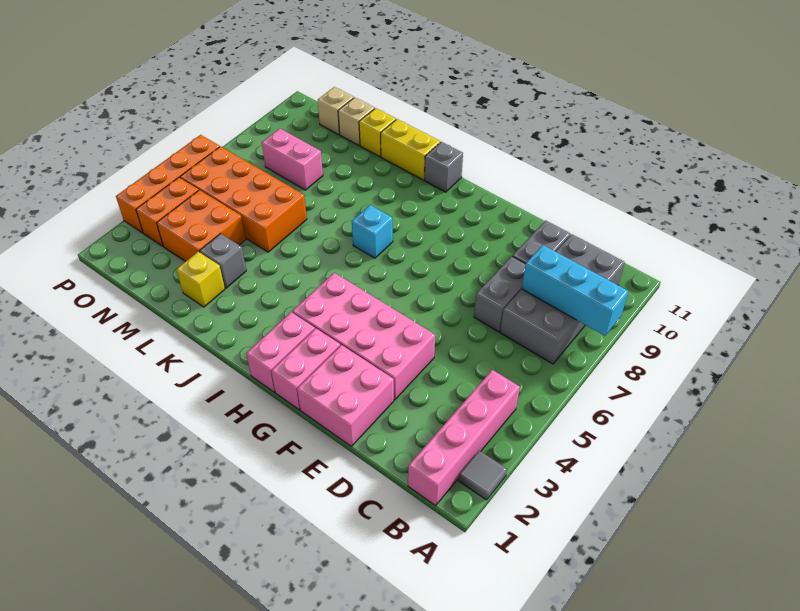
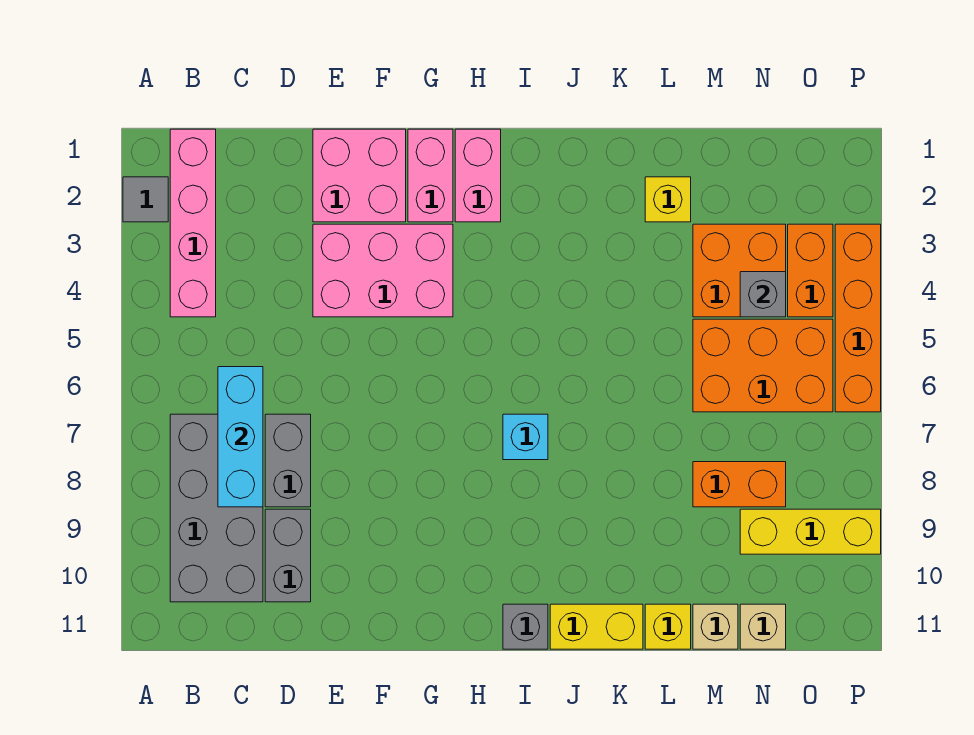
cyan brick A8:C8 level 2 -> cyan brick C6:C8 level 2
pink brick E3:H4 level 1 -> pink brick E3:G4 level 1
grey brick L3 level 1 -> grey brick N4 level 2
orange brick L5:O6 level 1 -> orange brick M5:O6 level 1
pink brick M8:N8 level 1 -> orange brick M8:N8 level 1
none -> yellow brick N9:P9 level 1

